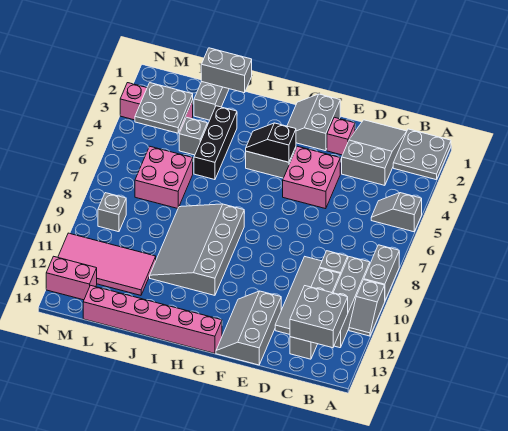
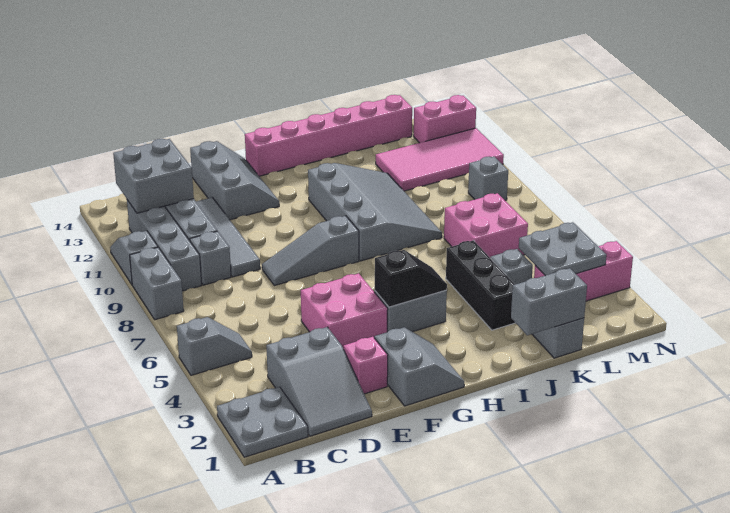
none -> grey slope E8:G8 level 1 top G

